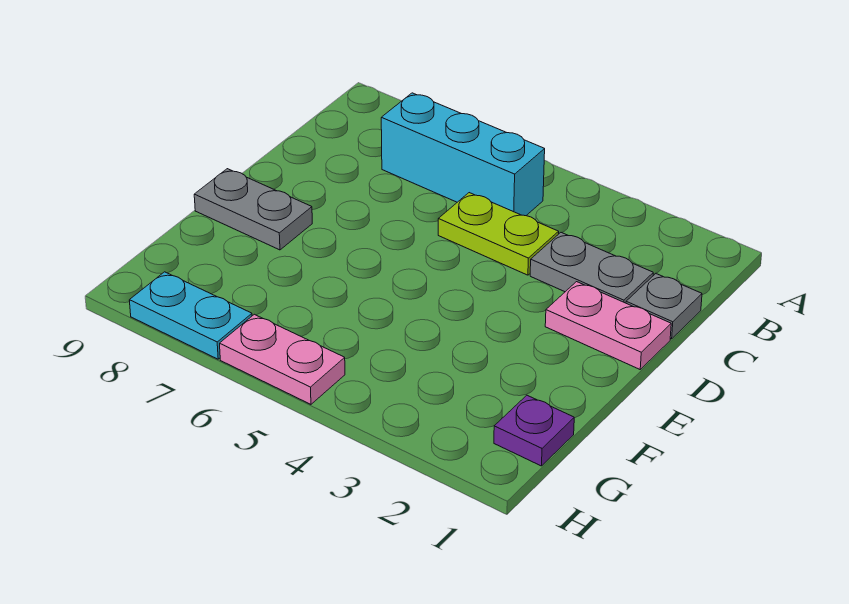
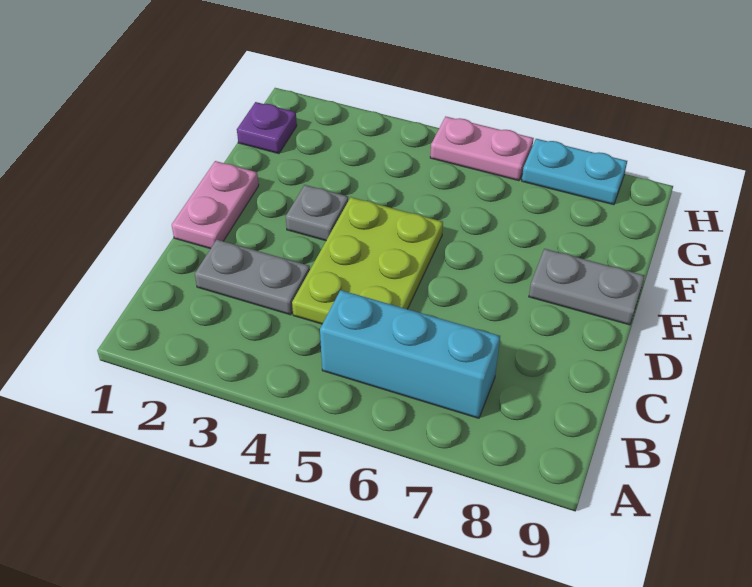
grey plate C1 level 1 -> grey plate E3 level 1
lime plate C4:C5 level 1 -> lime plate C4:E5 level 1
pink plate D1:D2 level 1 -> pink plate D1:E1 level 1

